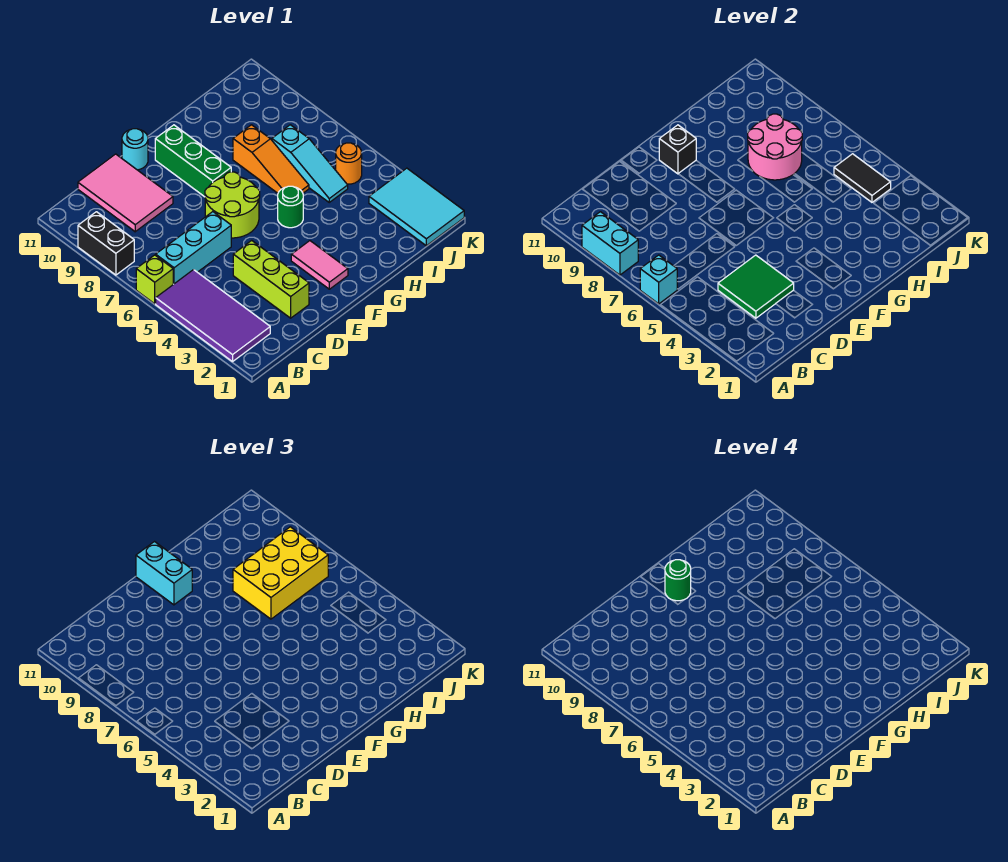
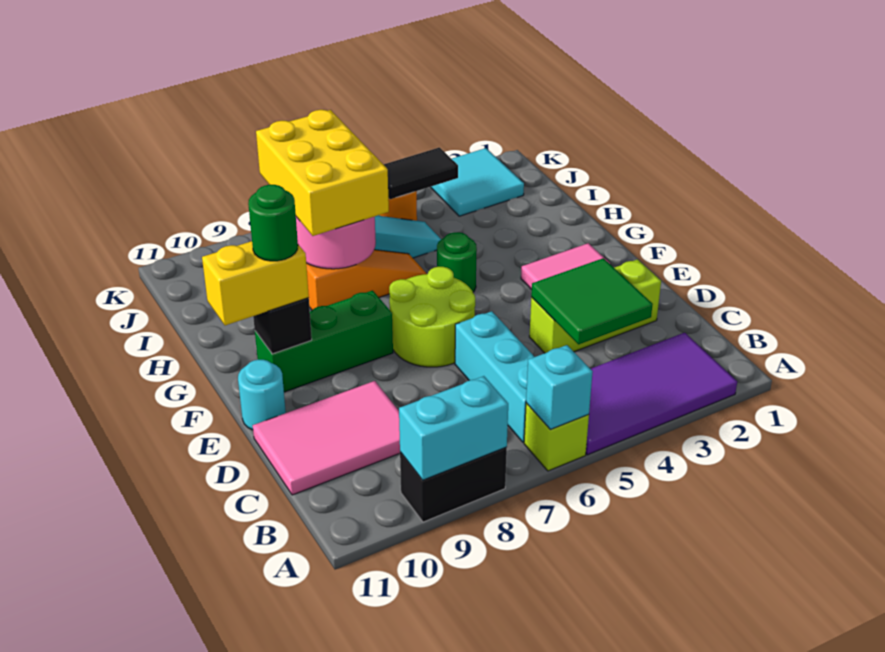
cyan brick F10:F11 level 3 -> yellow brick F10:F11 level 3
cyan tile J1:K3 level 1 -> cyan tile J2:K3 level 1

